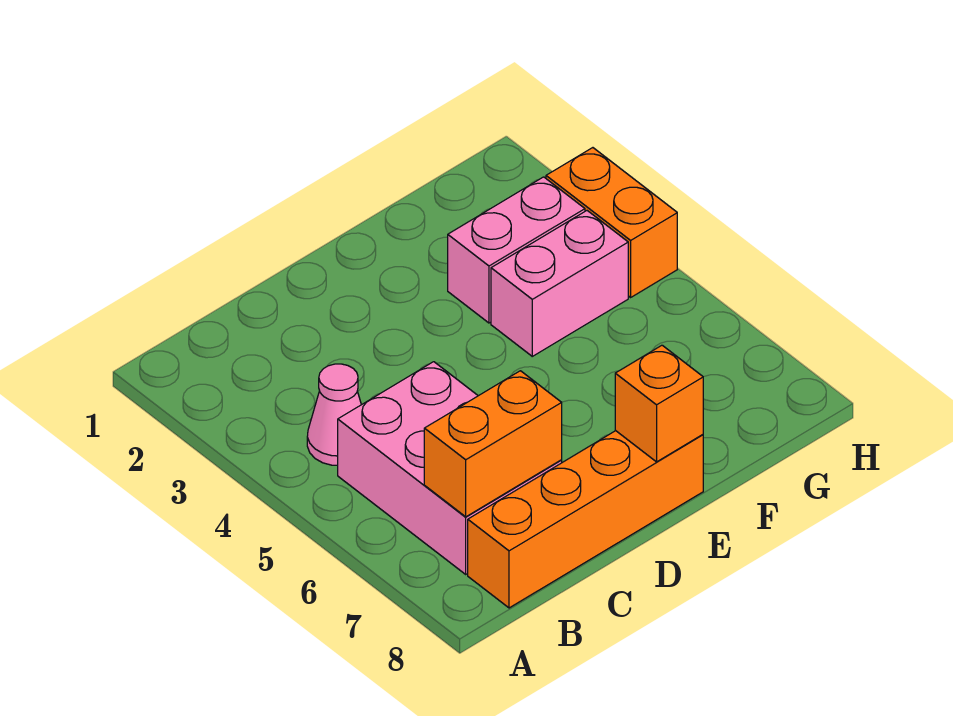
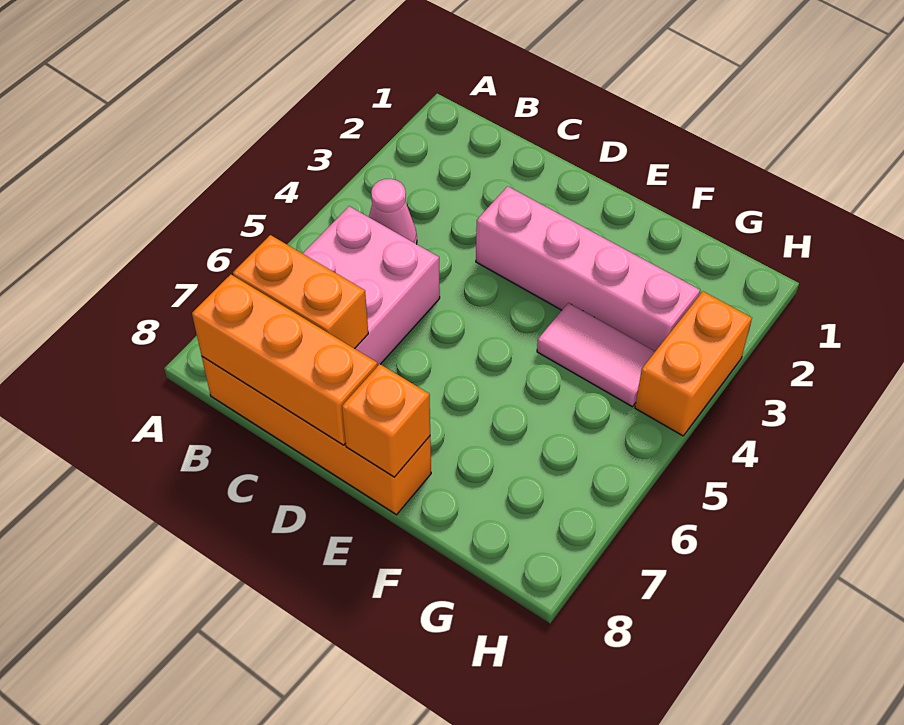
none -> orange brick B8:D8 level 2
pink brick F3:G3 level 1 -> pink brick D3:G3 level 1
pink brick F4:G4 level 1 -> pink tile F4:G4 level 1

